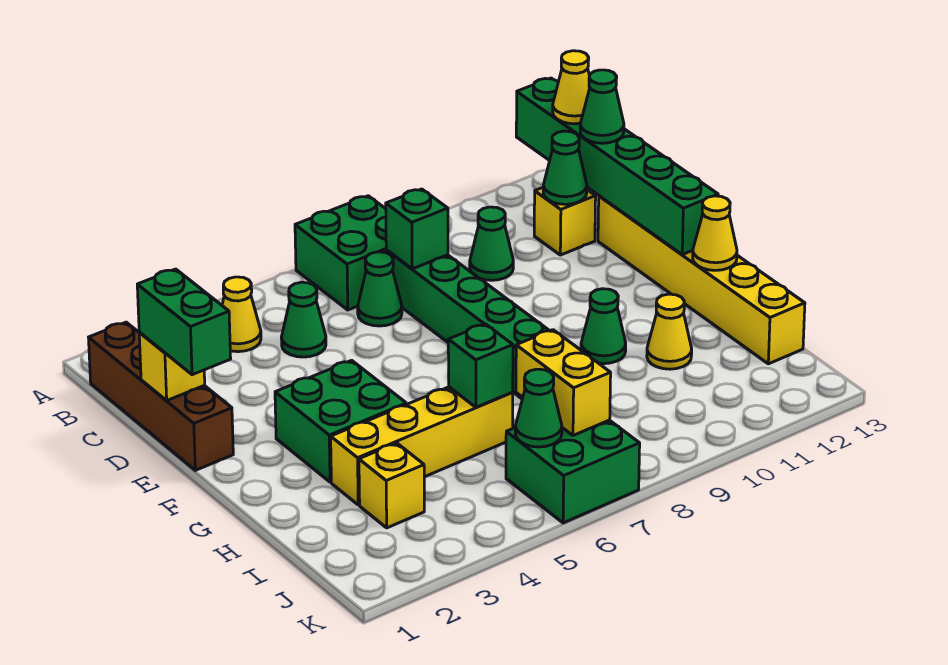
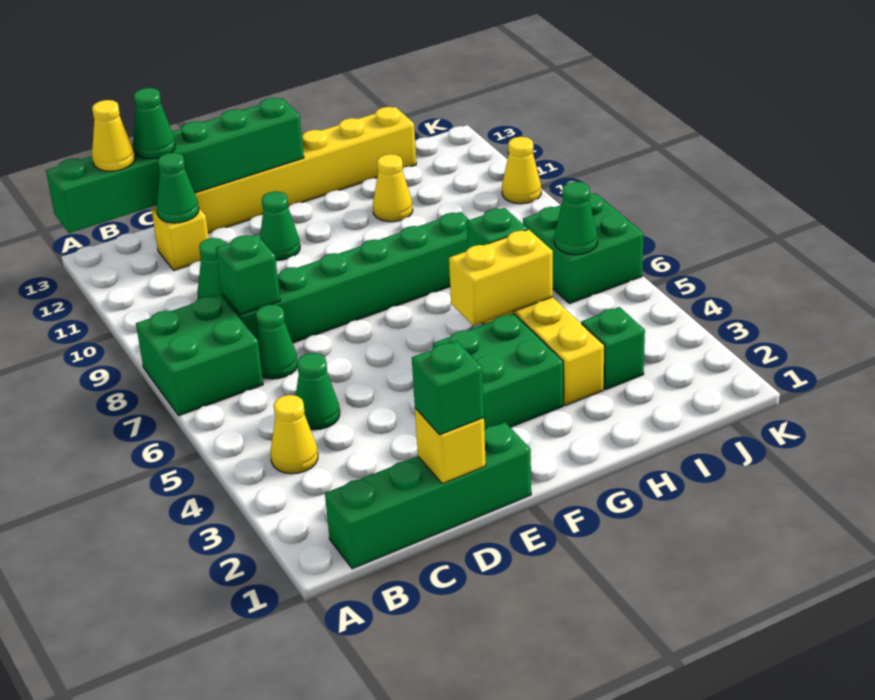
brown brick B1:E1 level 1 -> green brick B1:E1 level 1
green brick D1:E1 level 3 -> green brick D1 level 3
green cone G10 level 1 -> green cone E11 level 1
yellow cone G13 level 2 -> yellow cone K10 level 1
yellow brick I3 level 1 -> green brick I3 level 1
yellow brick I7:J7 level 2 -> yellow brick G5:H5 level 2

